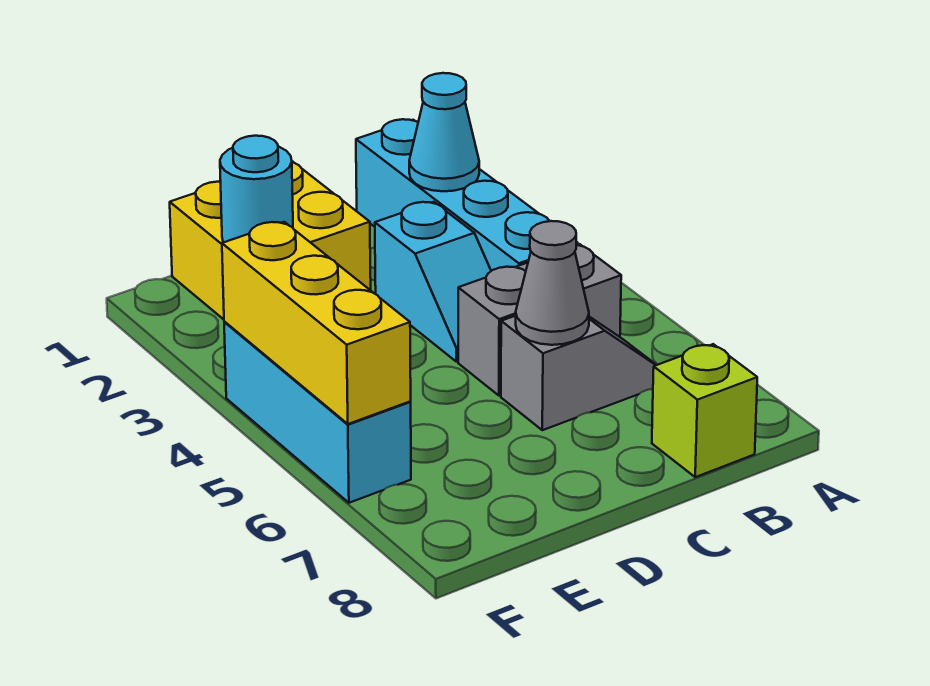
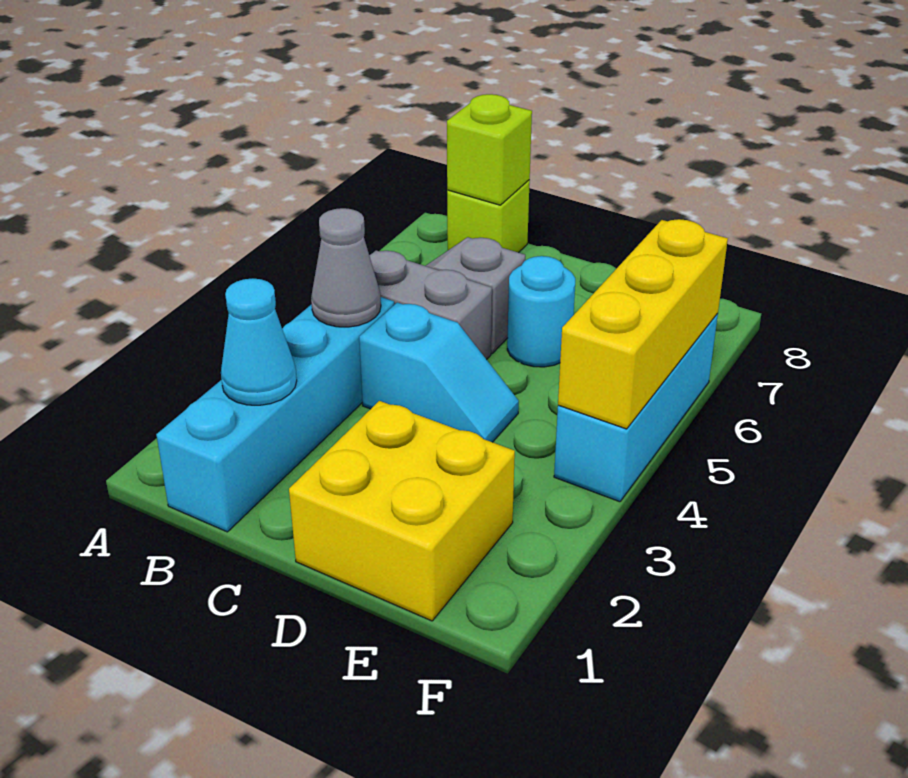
none -> lime brick B8 level 2
cyan slope C3:C4 level 1 top 3 -> cyan slope C4:D4 level 1 top C
grey cone C6 level 2 -> grey cone B4 level 2
cyan round brick E2 level 2 -> cyan round brick D6 level 1

